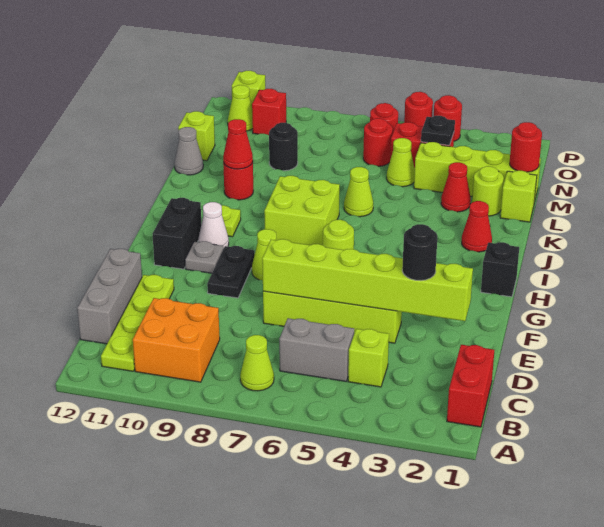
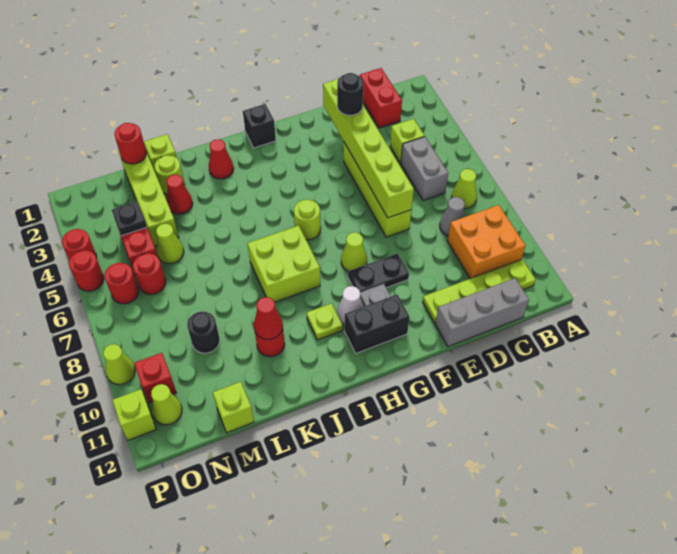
red brick B1:C1 level 1 -> red brick C1:C2 level 1
lime cone K6 level 1 -> lime cone P9 level 1
grey cone L12 level 1 -> grey cone C8 level 1

